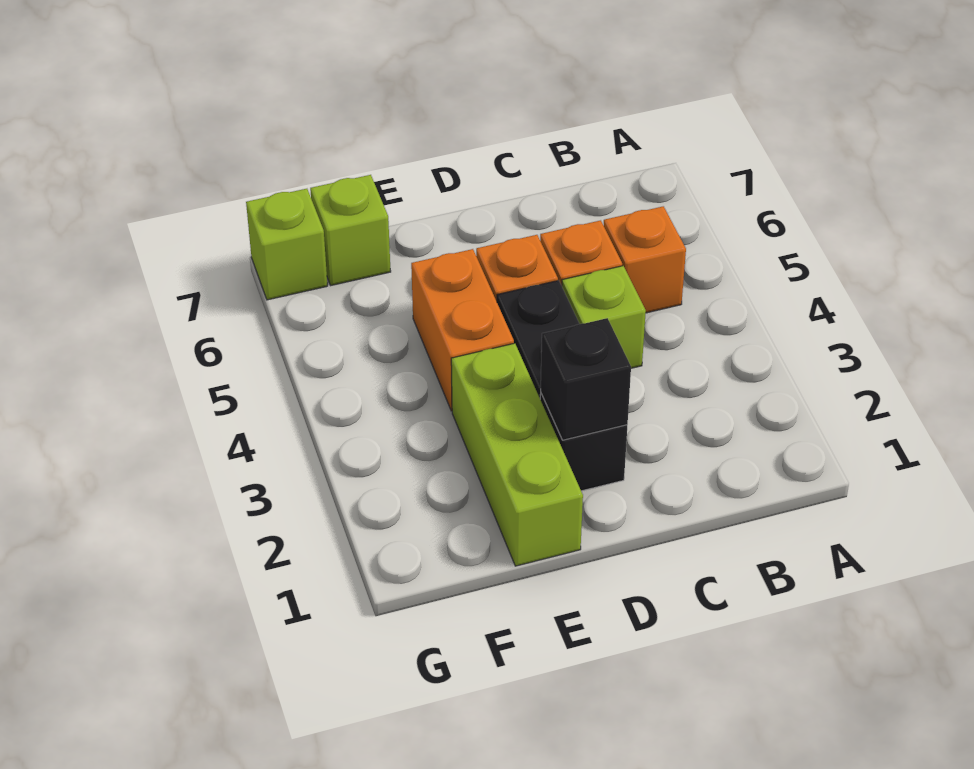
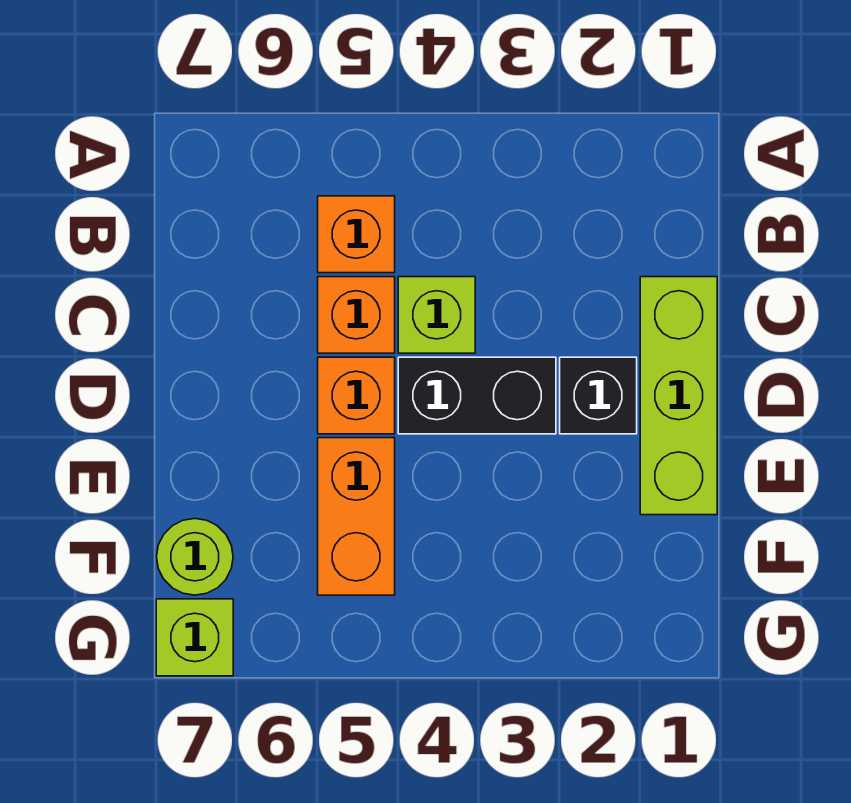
black brick D2 level 2 -> none
lime brick E1:E3 level 1 -> lime brick C1:E1 level 1
orange brick E4:E5 level 1 -> orange brick E5:F5 level 1
lime brick F7 level 1 -> lime round brick F7 level 1

